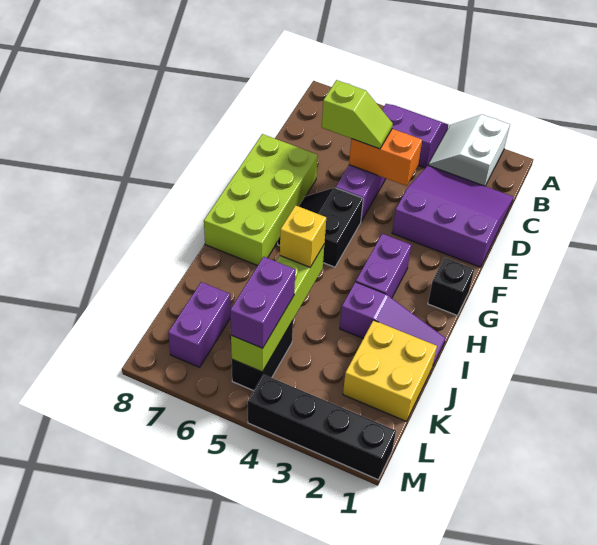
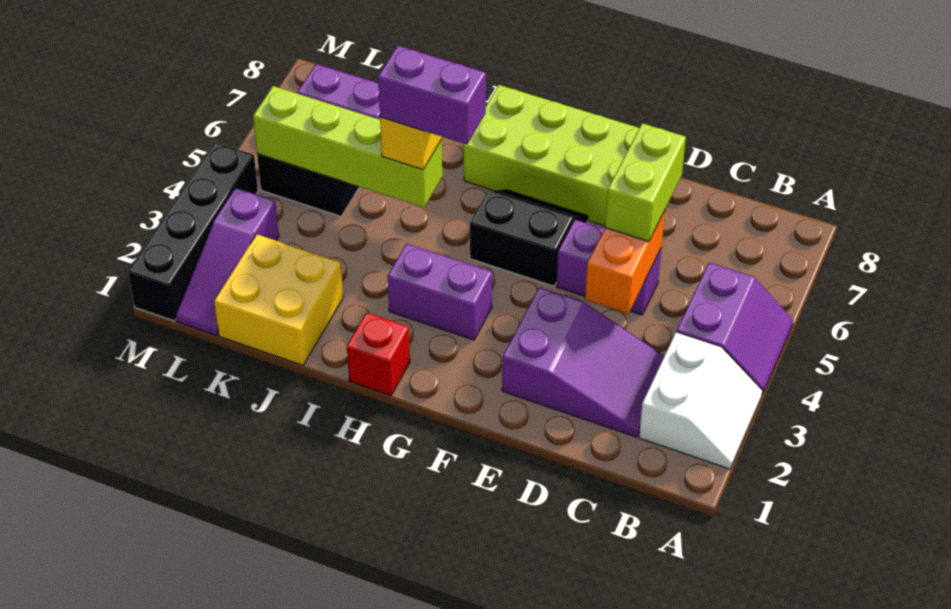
white slope A2:B3 level 1 top 2 -> white slope A2:B3 level 1 top B
purple slope C1:E3 level 1 top E -> purple slope C2:E3 level 1 top E
lime slope D5:D6 level 3 top 6 -> lime brick D5:D6 level 3
black brick G1 level 1 -> none
none -> red brick H1 level 1
purple slope I1:I3 level 1 top 3 -> purple slope L1:L3 level 1 top 3
purple brick K5:L5 level 3 -> purple brick H5:I5 level 4

